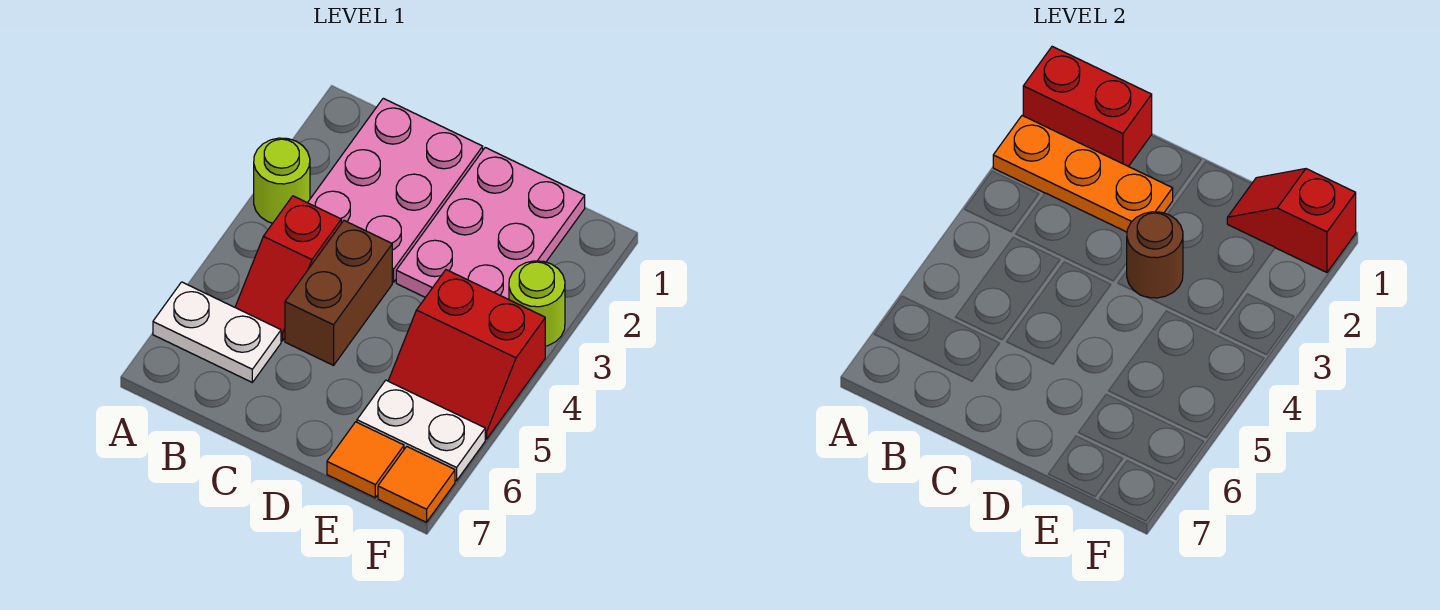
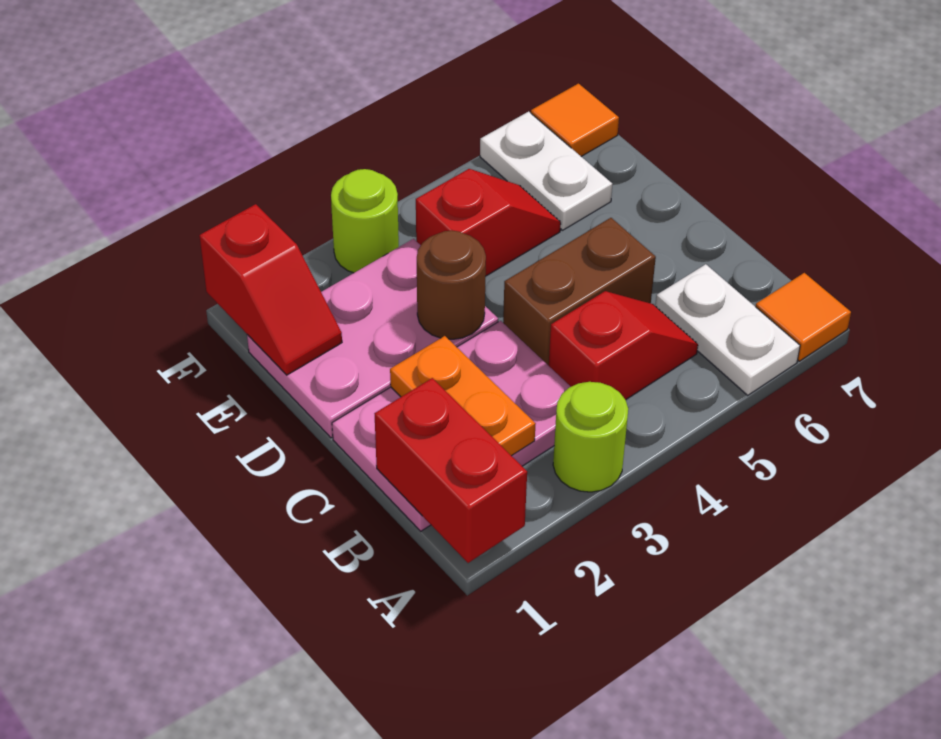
orange plate A2:C2 level 2 -> orange plate B2:C2 level 2
red slope E4:F5 level 1 top 4 -> red slope E4:E5 level 1 top 4
orange tile E7 level 1 -> orange tile A7 level 1

